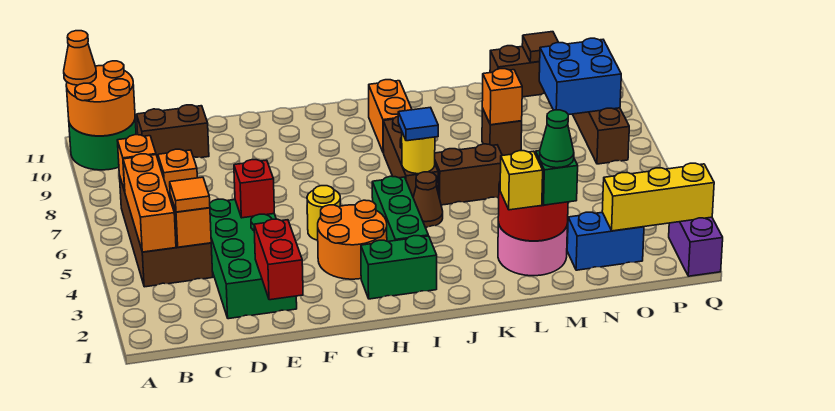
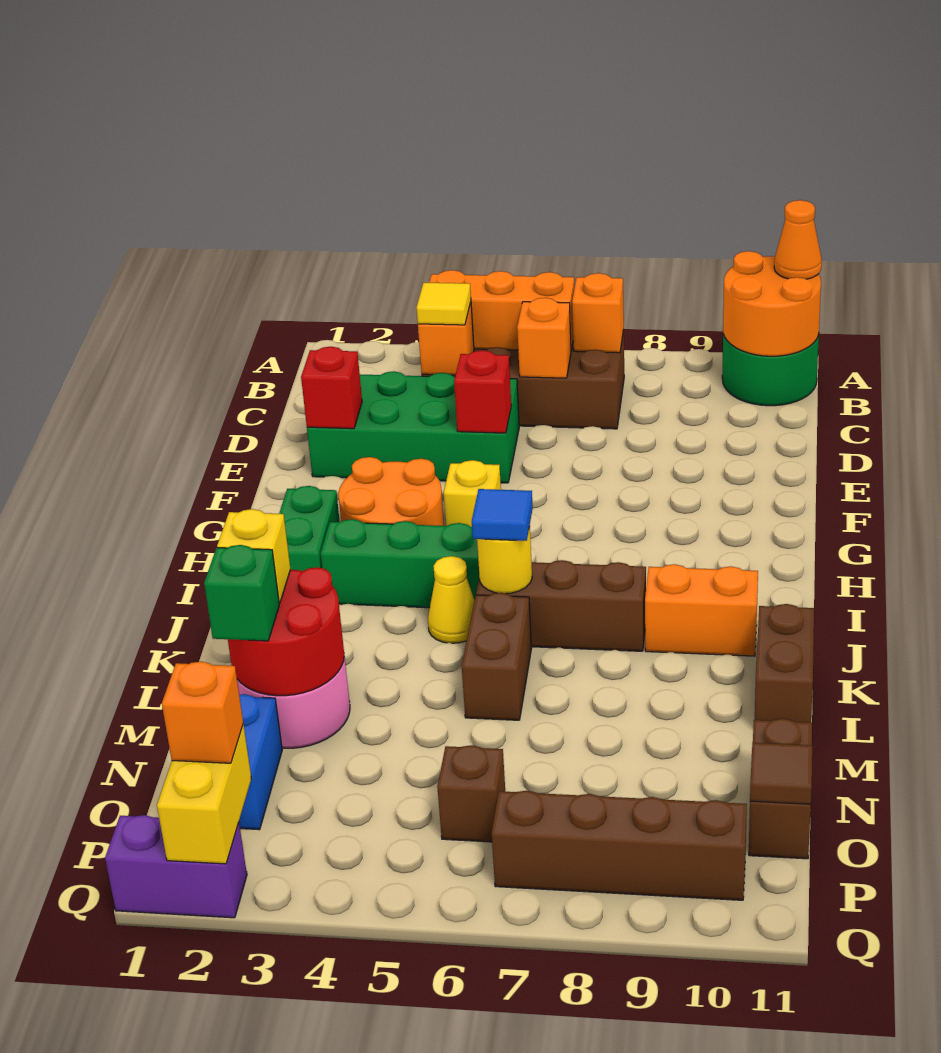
orange tile C4 level 3 -> yellow tile C4 level 3
brown brick C10:D10 level 1 -> brown brick K11:L11 level 1
red brick E1:E2 level 2 -> red brick E2 level 2
yellow round brick G5 level 1 -> yellow brick G5 level 1
brown cone J5 level 1 -> yellow cone J5 level 1
green cone M2 level 4 -> none
brown brick M8 level 1 -> brown brick O6 level 1
orange brick M8 level 2 -> orange brick P2 level 3
yellow brick O2:Q2 level 2 -> yellow brick P2:Q2 level 2
blue brick O8:P9 level 2 -> none

